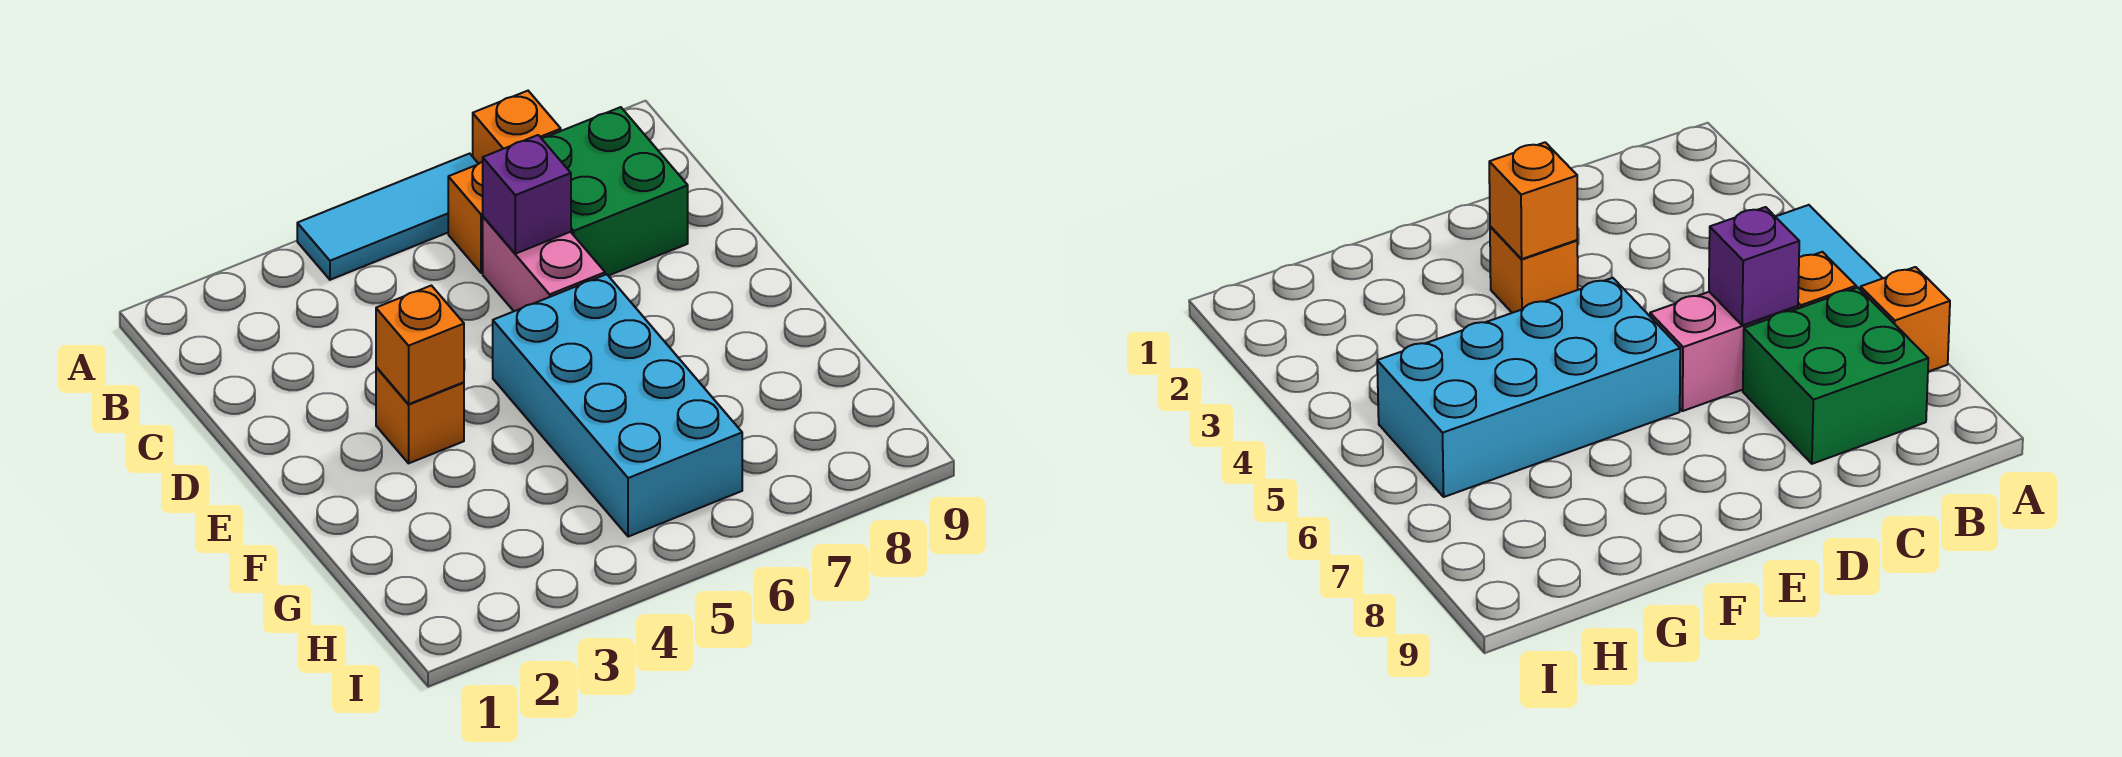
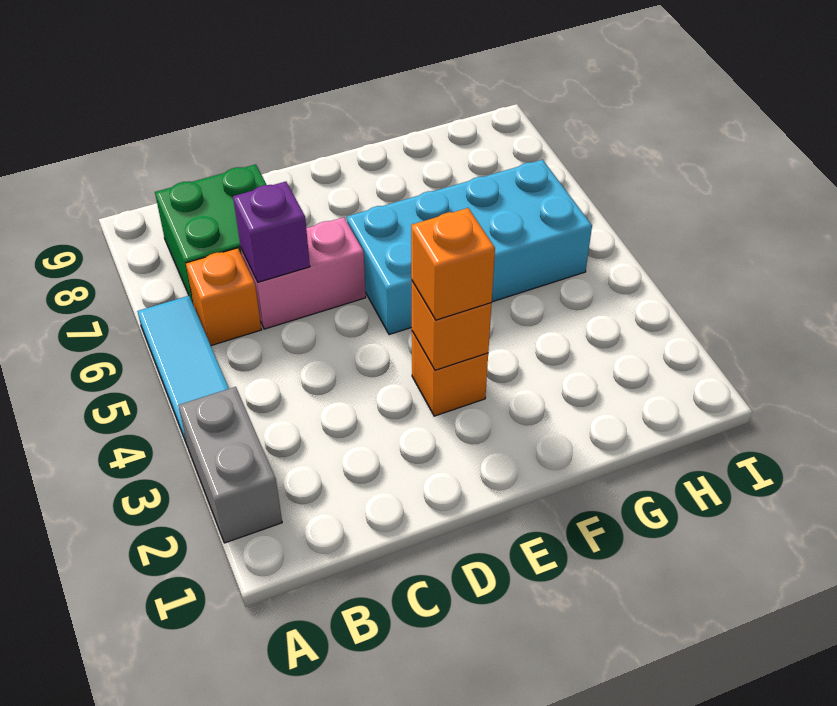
none -> grey brick A2:A3 level 1
orange brick A7 level 1 -> orange brick E3 level 3

